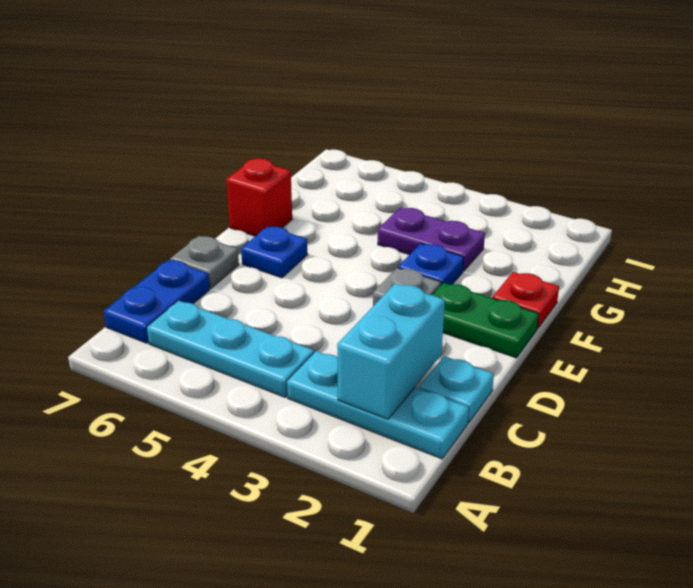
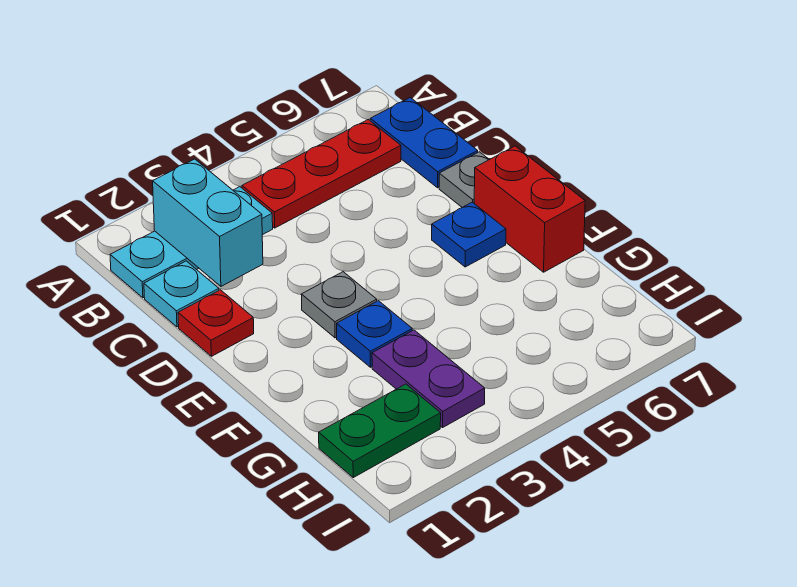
cyan plate B4:B6 level 1 -> red plate B4:B6 level 1
green plate E1:E2 level 1 -> green plate H1:H2 level 1
red plate F1 level 1 -> red plate D1 level 1
red brick F7 level 1 -> red brick E7:F7 level 1
purple plate G3:G4 level 1 -> purple plate G3:H3 level 1

